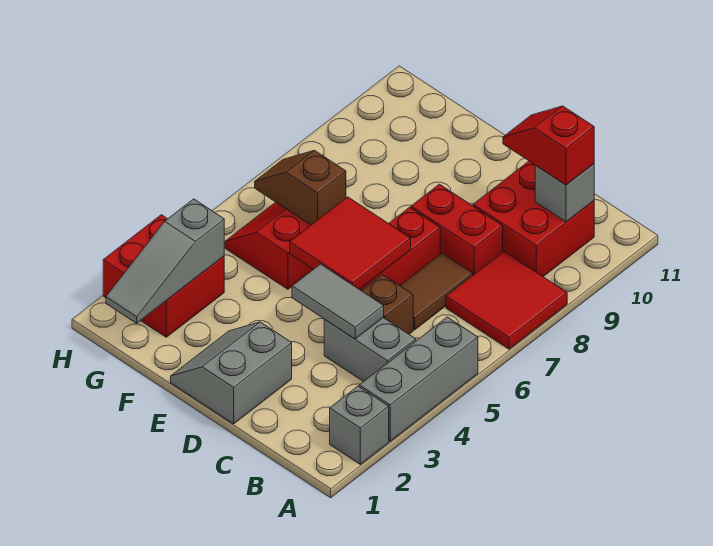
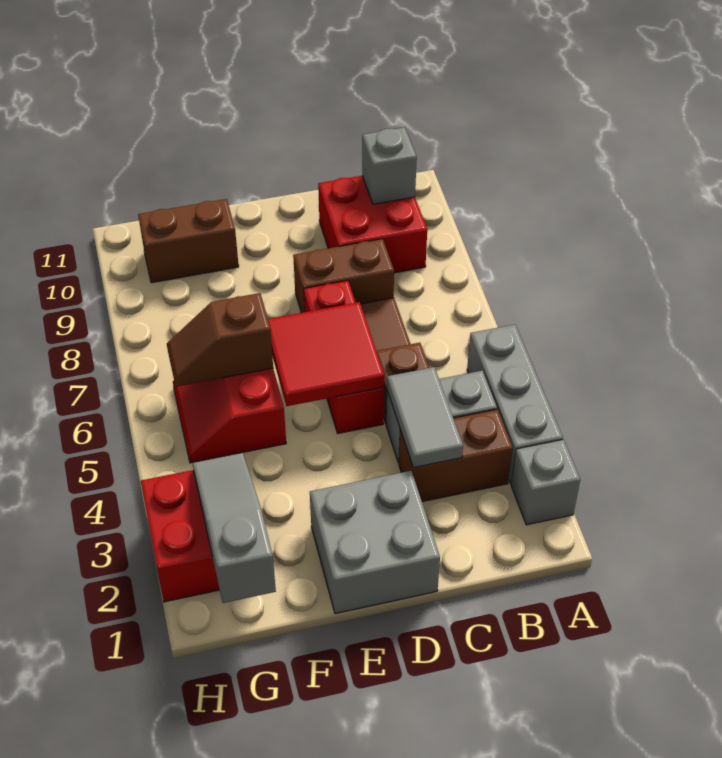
red tile A7:B8 level 1 -> none
none -> brown brick B3:C3 level 1
red slope B10:C10 level 3 top B -> none
grey tile C4:D4 level 2 -> grey tile C3:C4 level 2
red brick C8:D8 level 1 -> brown brick C8:D8 level 1
grey slope D1:E2 level 1 top D -> grey brick D1:E2 level 1
none -> brown brick F10:G10 level 1
grey slope G1:G3 level 2 top 3 -> grey slope G1:G3 level 2 top 1

